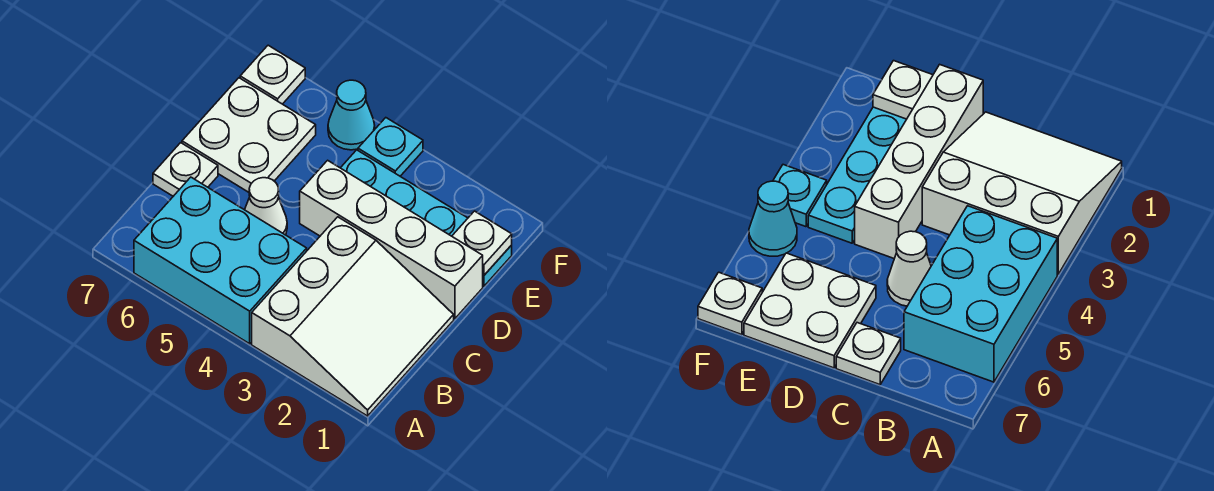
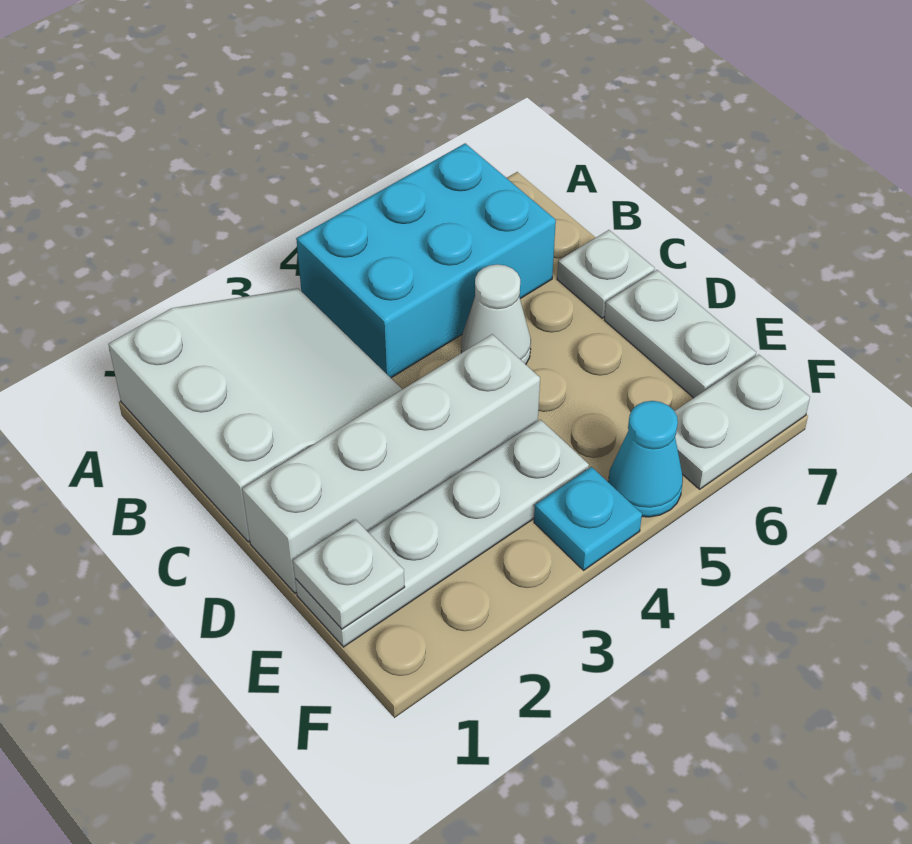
white slope A1:C3 level 1 top 3 -> white slope A1:C3 level 1 top 1
white plate D6:E7 level 1 -> white plate D7:E7 level 1
cyan plate E1:E4 level 1 -> white plate E1:E4 level 1
white plate F7 level 1 -> white plate F6:F7 level 1

